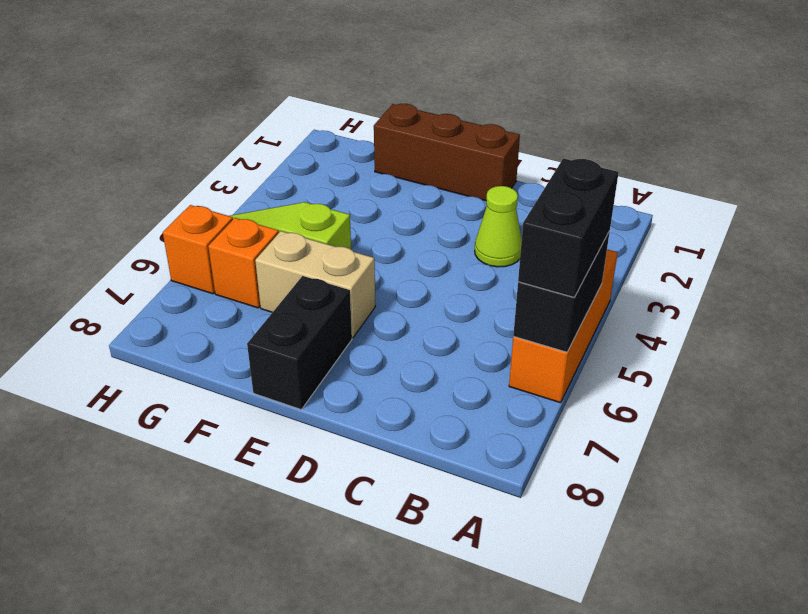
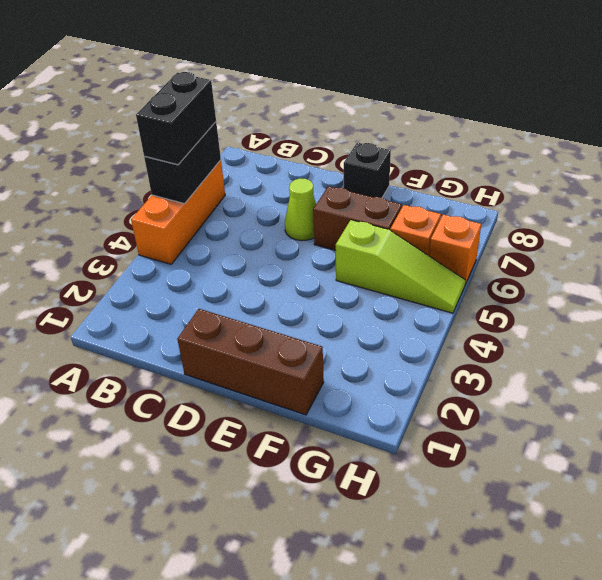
lime cone C3 level 1 -> lime cone D6 level 1
tan brick E6:F6 level 1 -> brown brick E6:F6 level 1
black brick E7:E8 level 1 -> black brick E8 level 1

